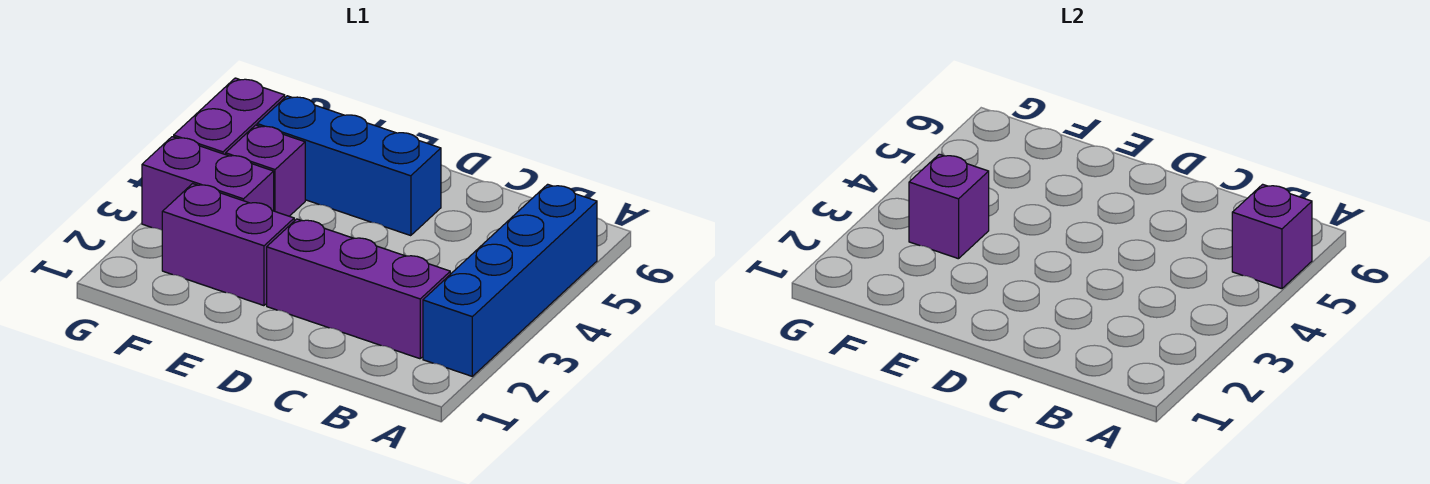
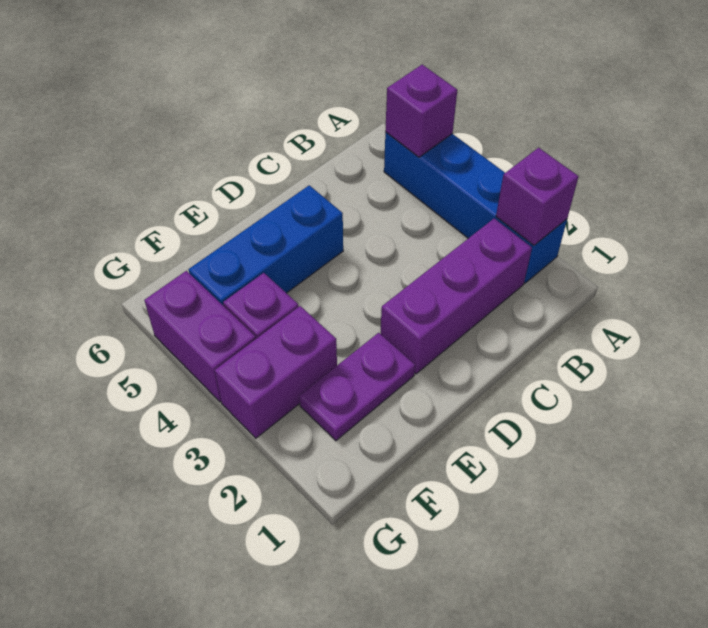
purple brick E2:F2 level 1 -> purple plate E2:F2 level 1
purple brick F3 level 2 -> purple brick A2 level 2

